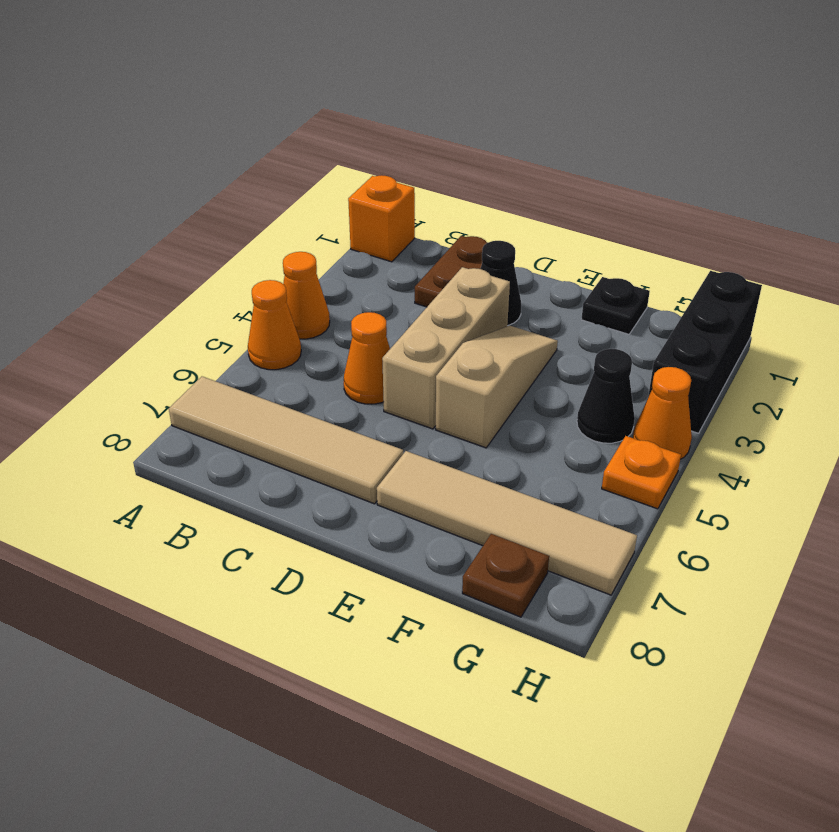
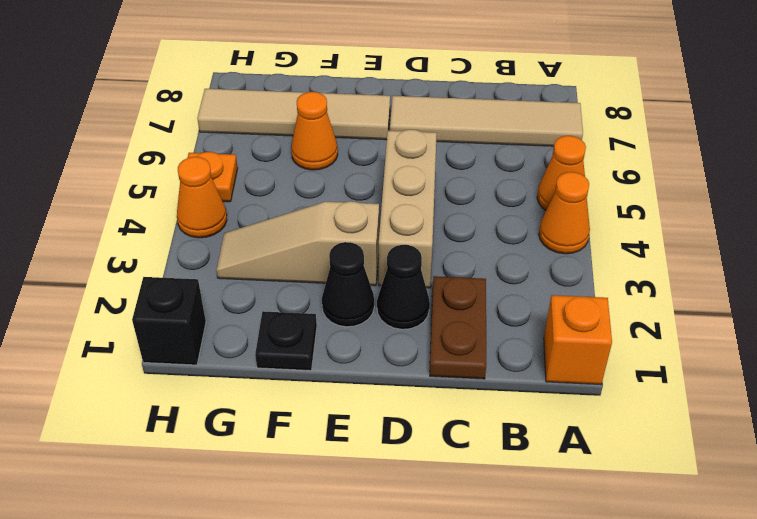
orange cone C5 level 1 -> orange cone F6 level 1
tan slope E3:E5 level 1 top 5 -> tan slope E3:G3 level 1 top E
black cone G4 level 1 -> black cone E2 level 1
brown plate G8 level 1 -> none
black brick H1:H3 level 1 -> black brick H1 level 1

